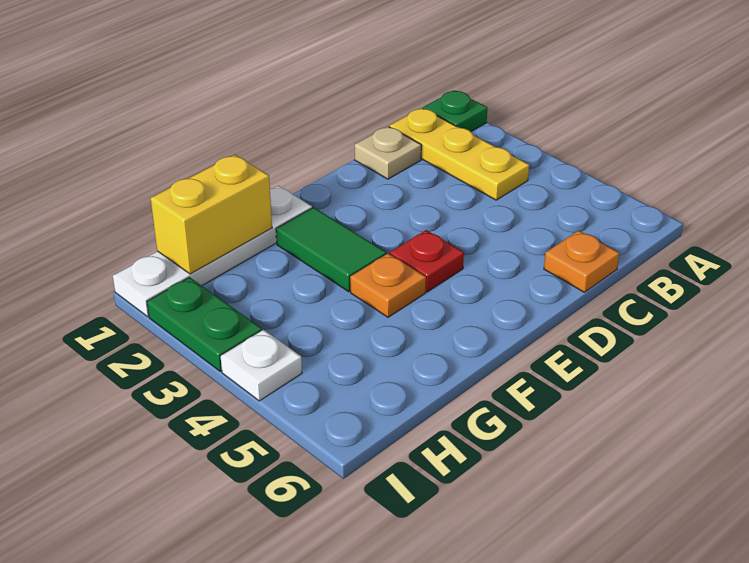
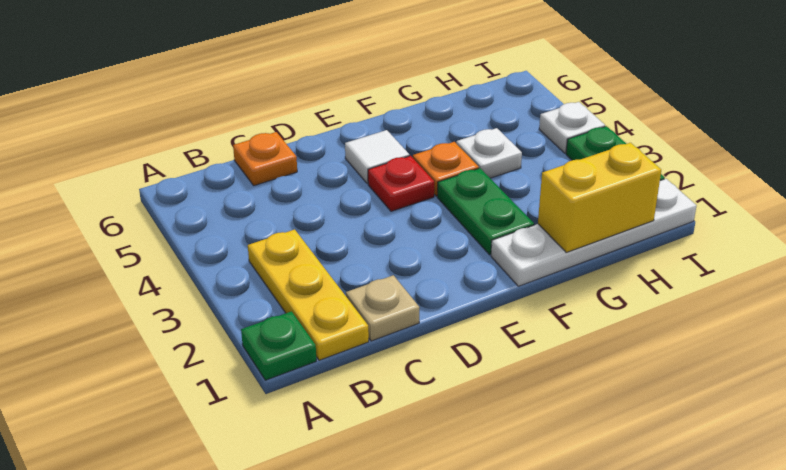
none -> white tile E5 level 1
green tile F2:F3 level 1 -> green plate F2:F3 level 1
none -> white plate G4 level 1

